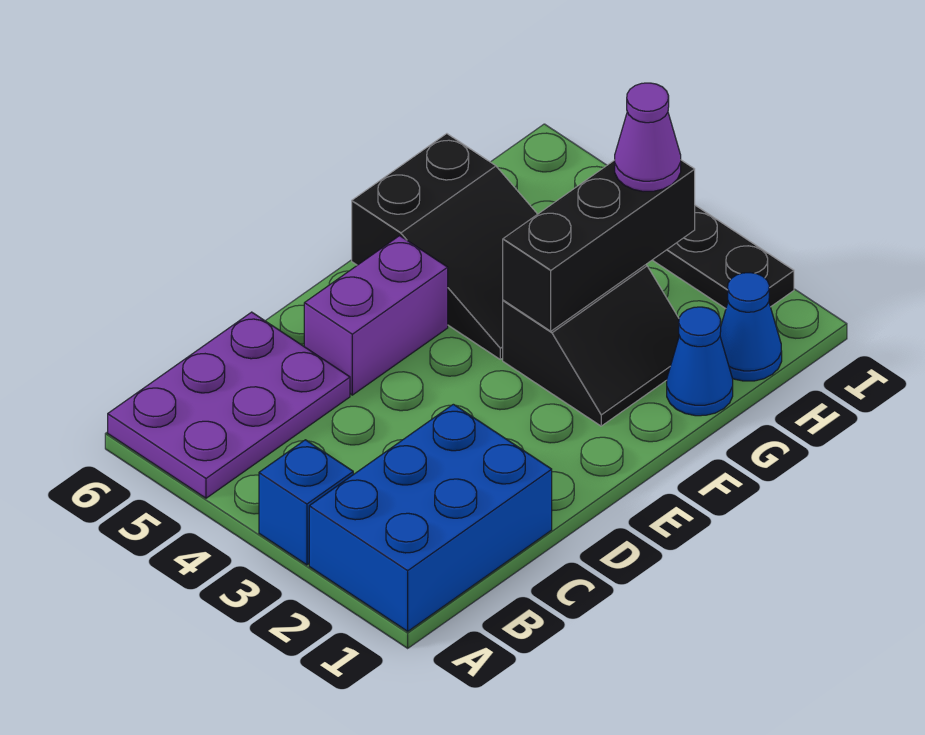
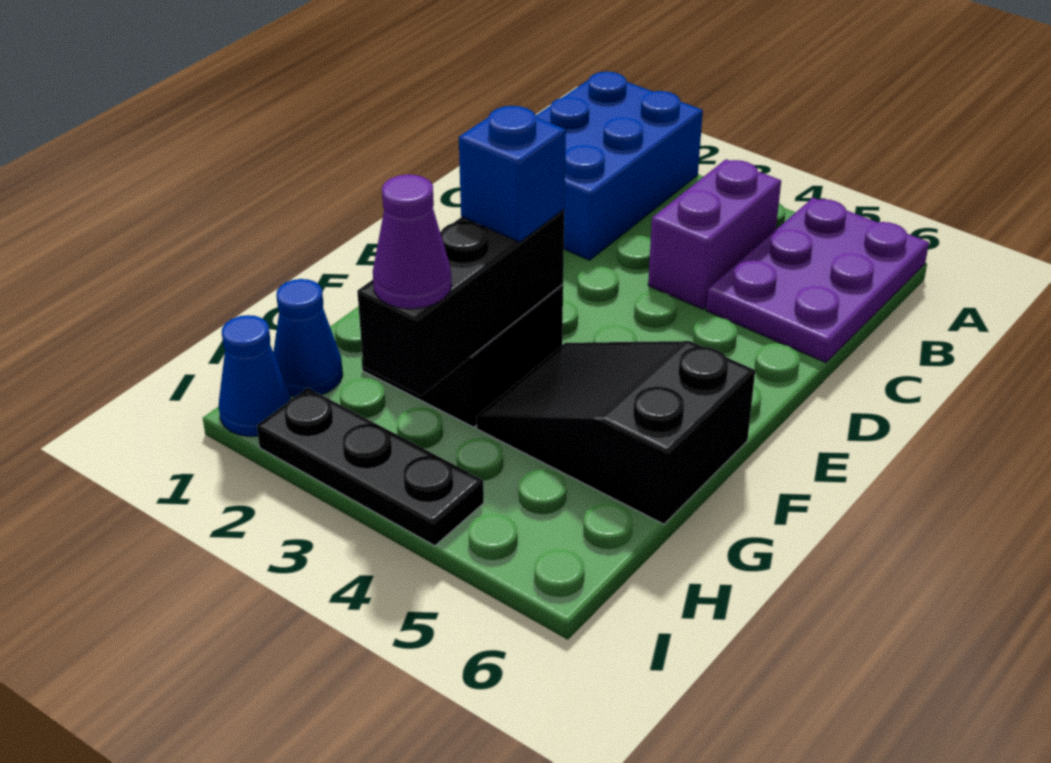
blue brick A3 level 1 -> blue brick F3 level 3
purple brick D5:E5 level 1 -> purple brick B4:C4 level 1
blue cone G1 level 1 -> blue cone I1 level 1

